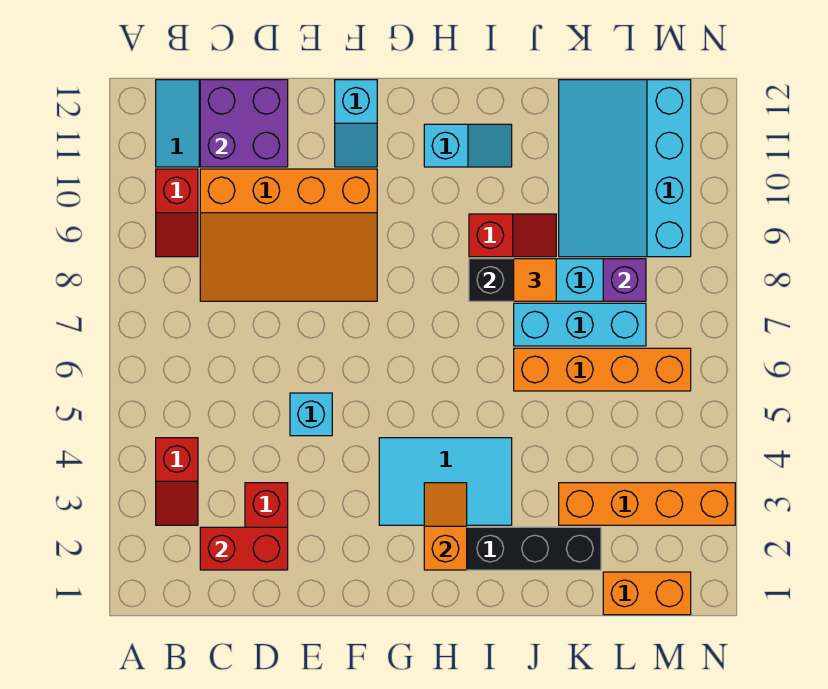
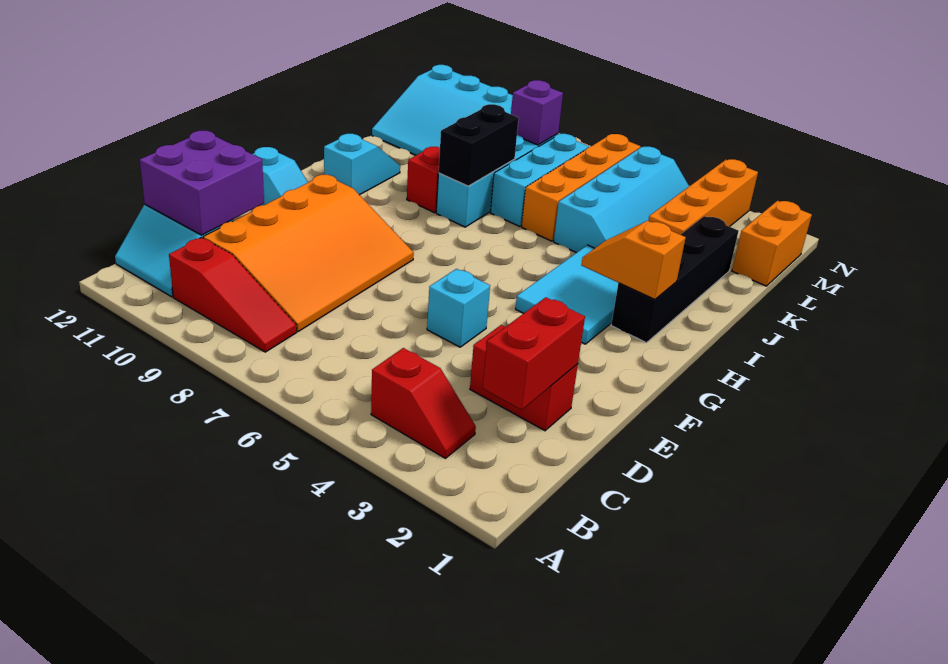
red slope B9:B10 level 1 top 10 -> red slope B8:B10 level 1 top 10
none -> cyan slope J4:M5 level 1 top 5
orange tile J8 level 3 -> none

